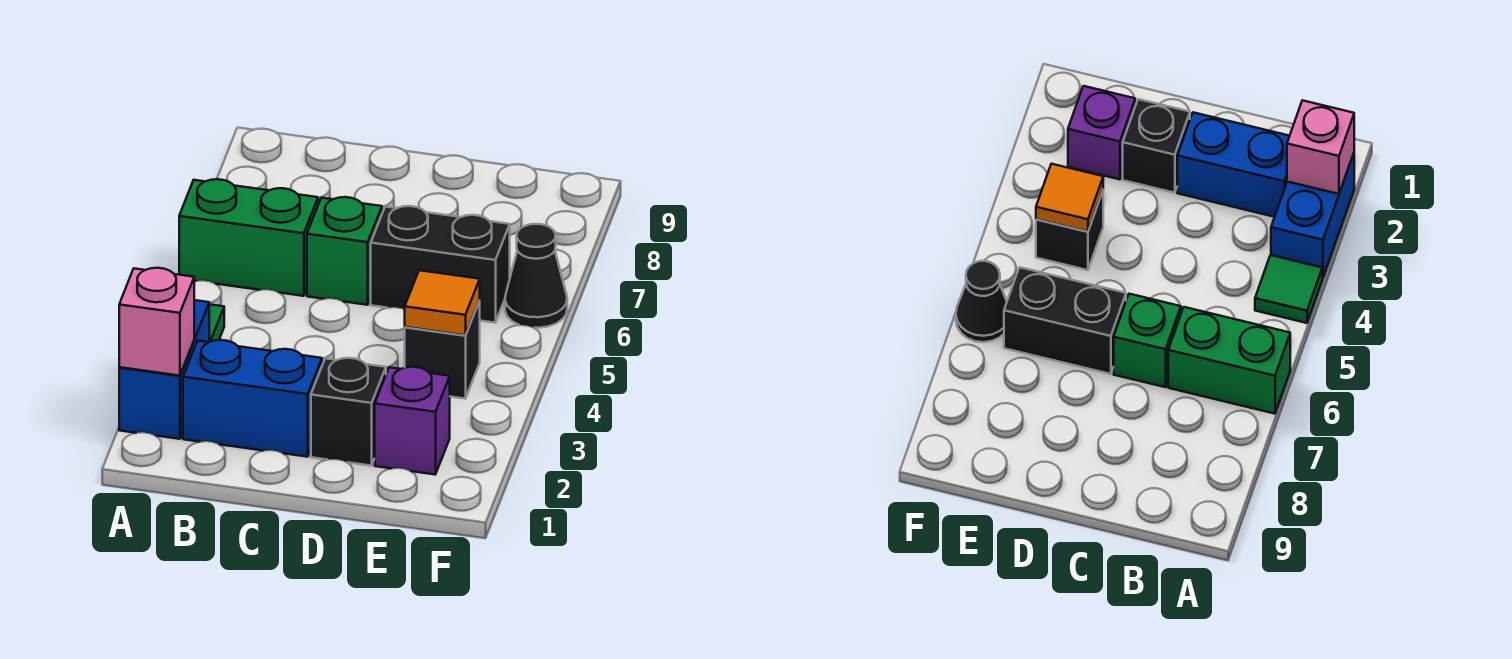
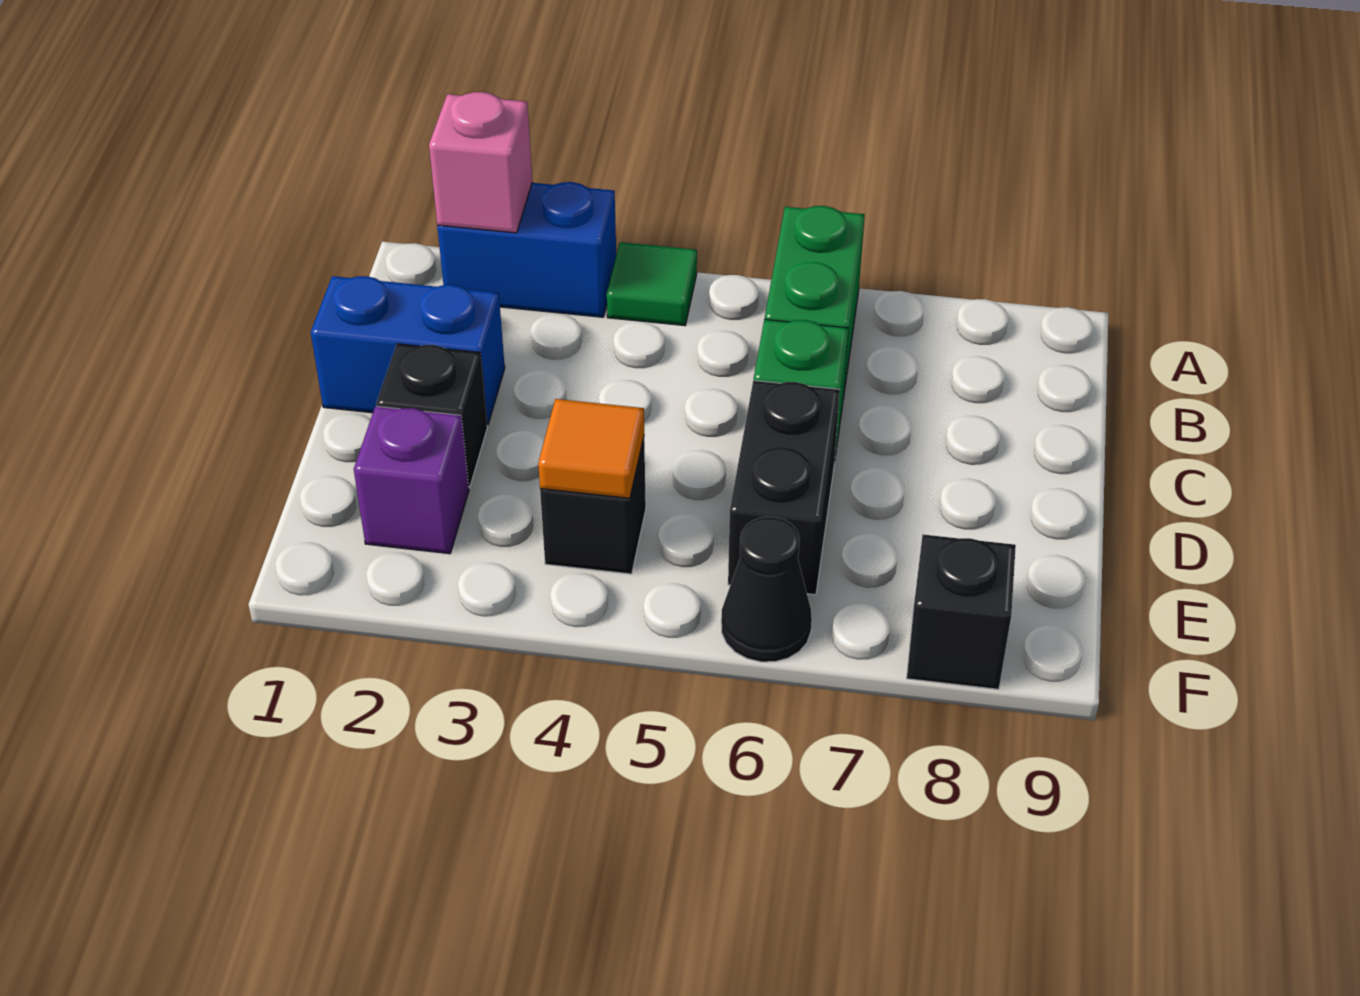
blue brick B2:C2 level 1 -> blue brick C1:C2 level 1
none -> black brick F8 level 1

